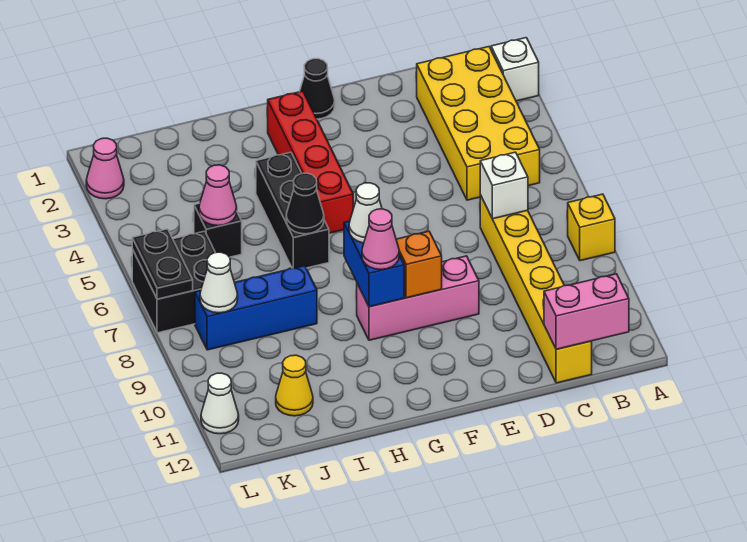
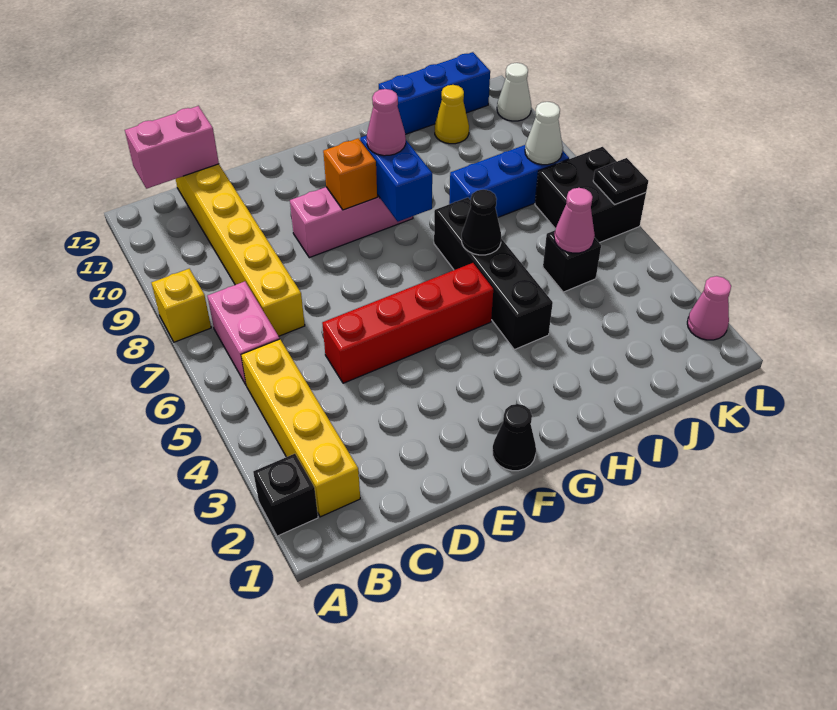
white brick A2 level 1 -> black brick A2 level 1
yellow brick B2:C5 level 1 -> yellow brick B2:B5 level 1
none -> pink brick B6:B7 level 1
white brick C7 level 2 -> none
red brick G2:G5 level 1 -> red brick D5:G5 level 1
white cone G8 level 3 -> none
black brick H4:H6 level 1 -> black brick H4:H7 level 1
none -> blue brick I12:K12 level 1
black plate L6:L7 level 2 -> black plate L6 level 2

